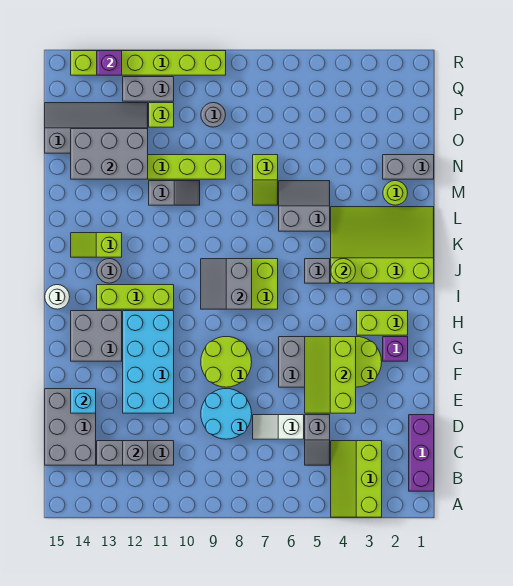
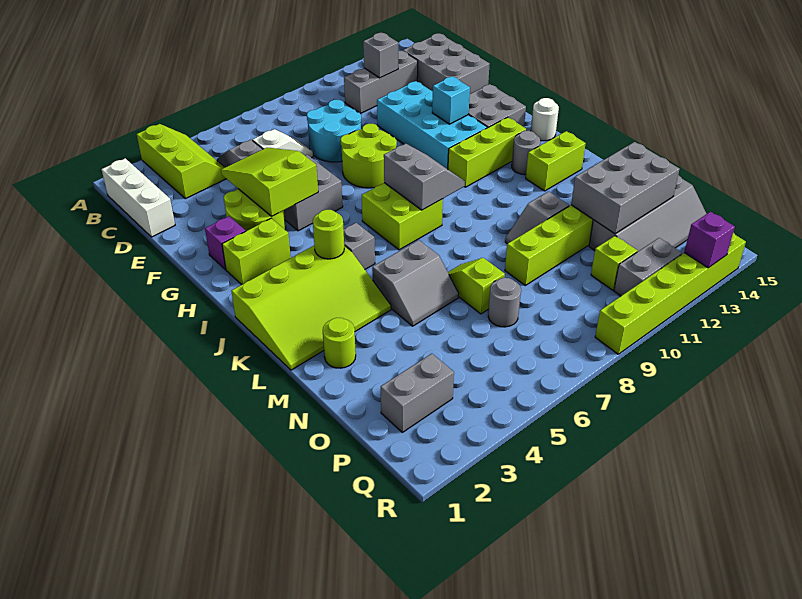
purple brick B1:D1 level 1 -> white brick B1:D1 level 1
lime slope E4:G5 level 2 top 4 -> lime slope E4:G5 level 2 top G
cyan brick E14 level 2 -> cyan brick G12 level 2
lime slope K13:K14 level 1 top 13 -> lime brick K13:K14 level 1
grey brick N1:N2 level 1 -> grey brick P2:P3 level 1
grey round brick P9 level 1 -> grey round brick O7 level 1

